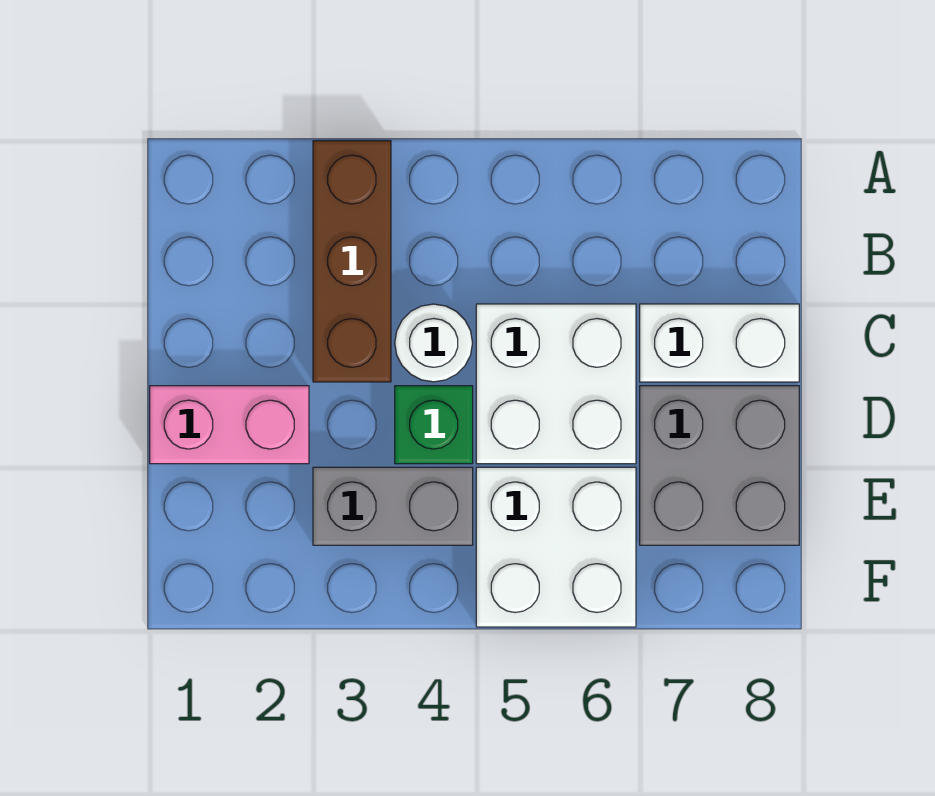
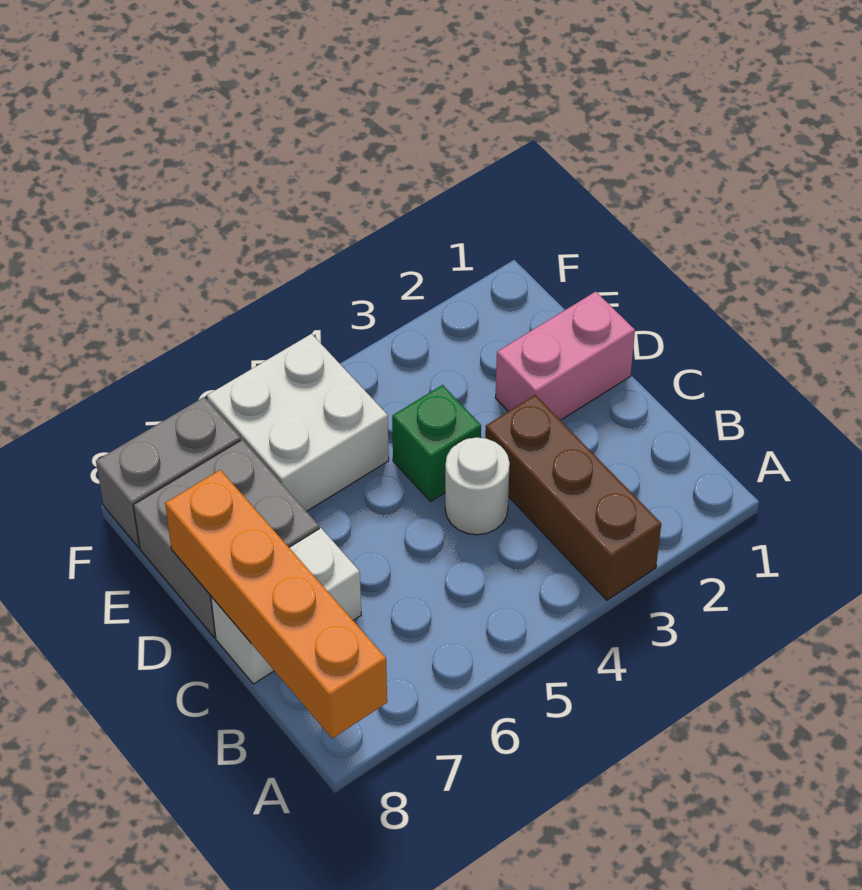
none -> orange brick A8:D8 level 2
white brick C5:D6 level 1 -> none
grey brick E3:E4 level 1 -> grey brick F7:F8 level 1

